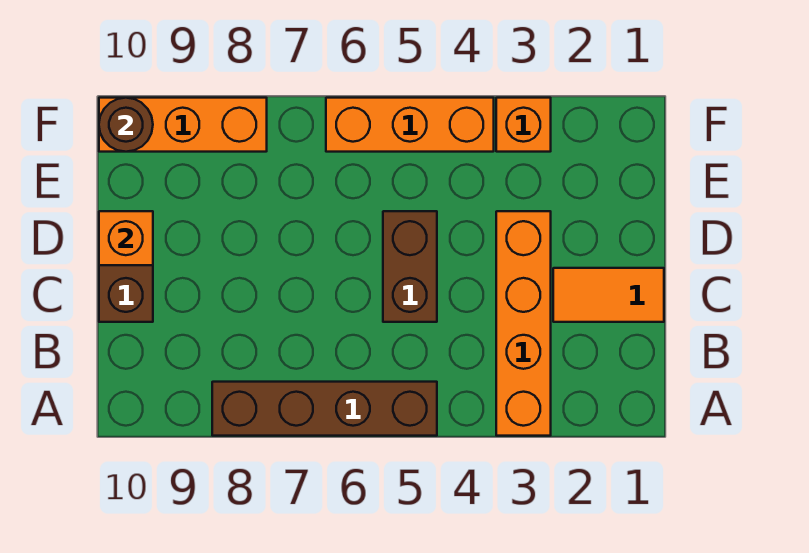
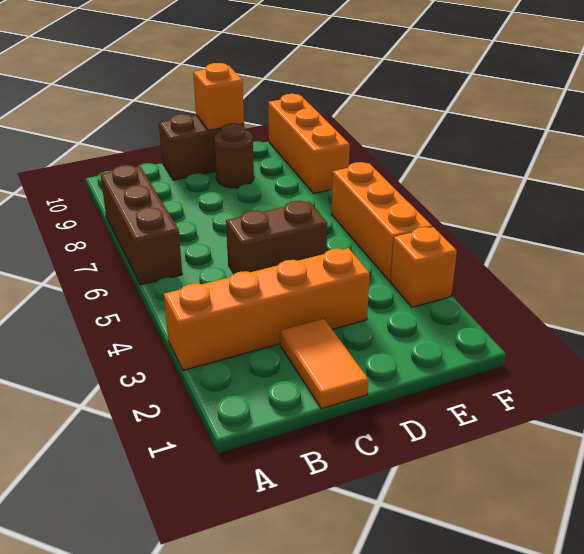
brown brick A5:A8 level 1 -> brown brick A6:A8 level 1
brown round brick F10 level 2 -> brown round brick D9 level 1

